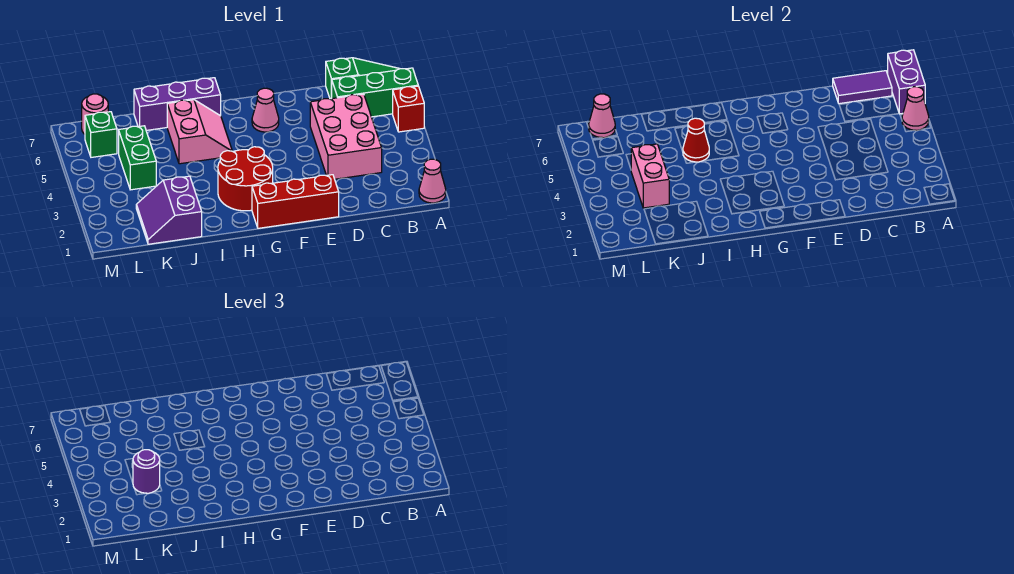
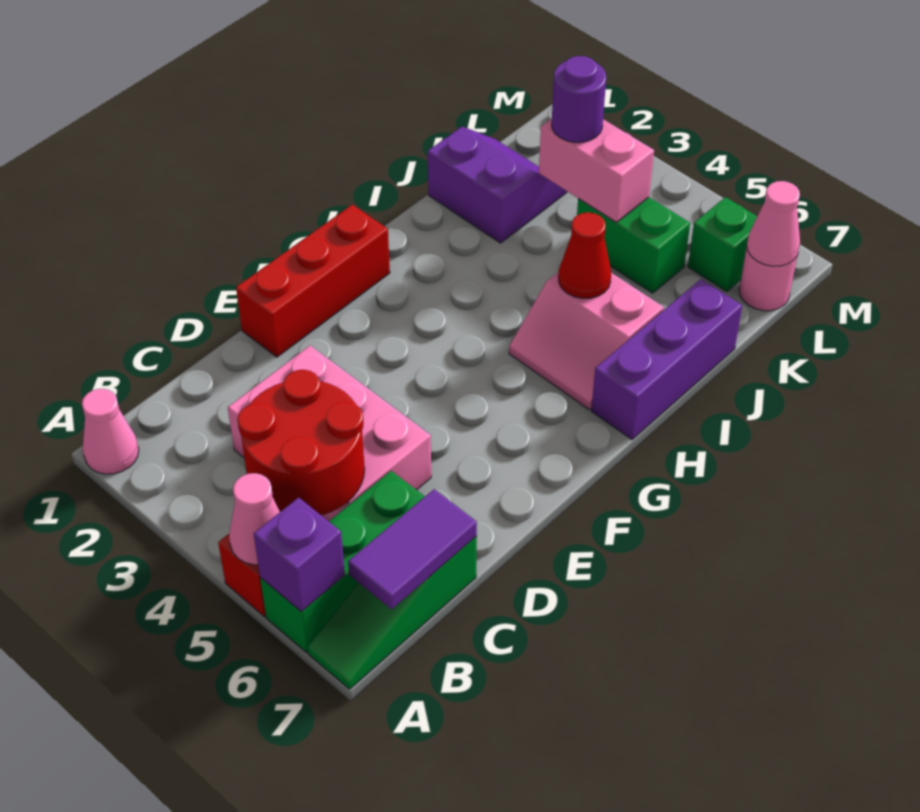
purple brick A6:A7 level 2 -> purple brick A6 level 2
pink cone F6 level 1 -> none
red round brick G2:H3 level 1 -> red round brick B4:C5 level 2

